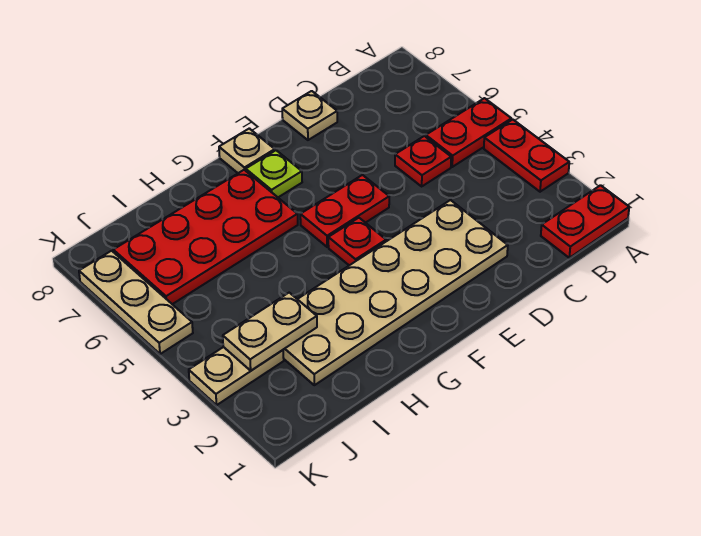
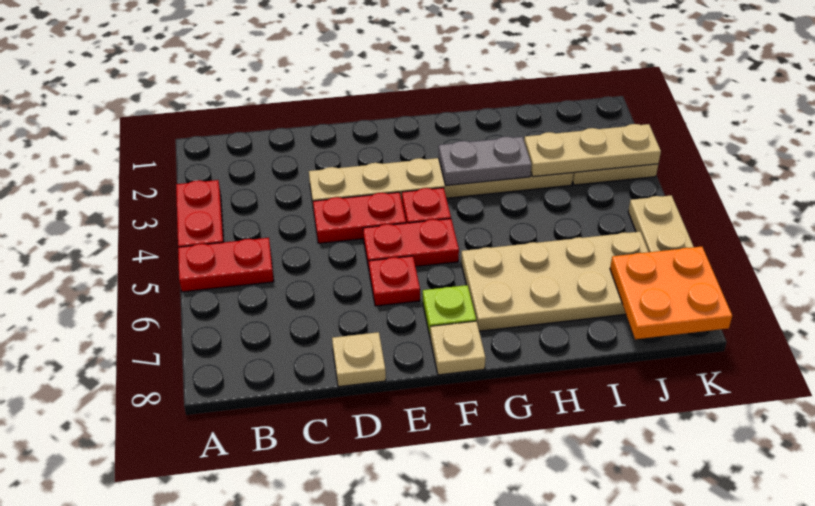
red plate A1:B1 level 1 -> red plate D4:E4 level 1
red plate C5 level 1 -> red plate E6 level 1
tan plate D2:I3 level 1 -> tan plate D3:I3 level 1
none -> grey plate G3:H3 level 2
red plate G6:J7 level 1 -> tan plate G6:J7 level 1
tan plate I3:J3 level 2 -> tan plate I3:K3 level 2
none -> orange plate J7:K8 level 2

